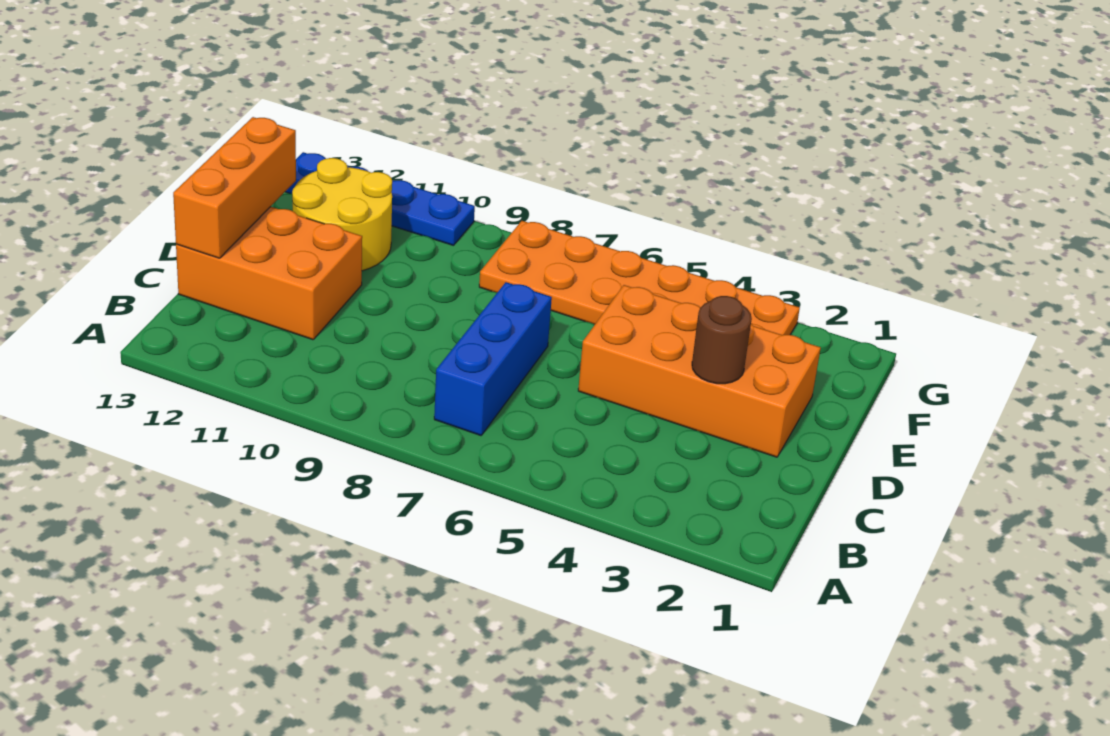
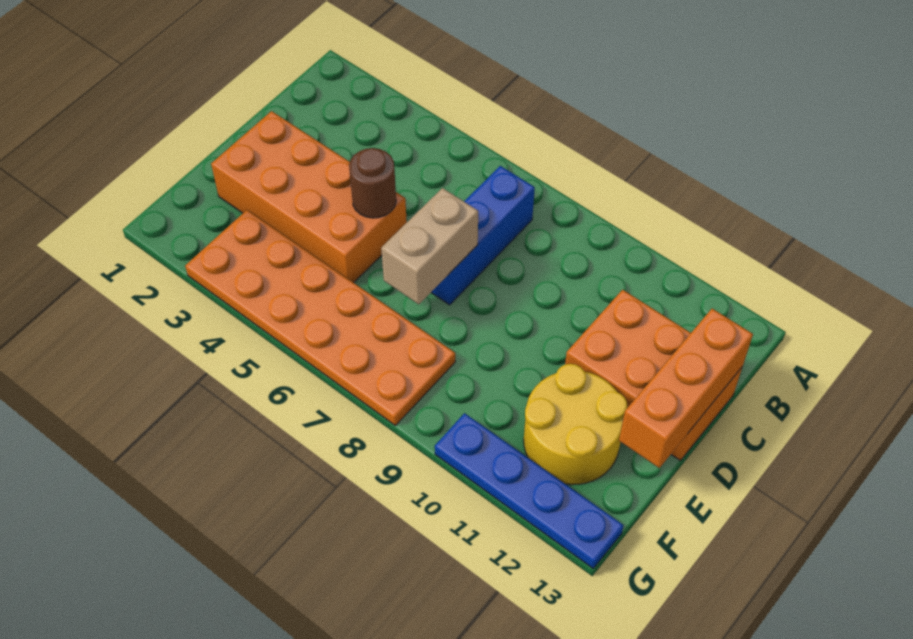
brown round brick D3 level 2 -> brown round brick D5 level 2
none -> tan brick D7:E7 level 2

